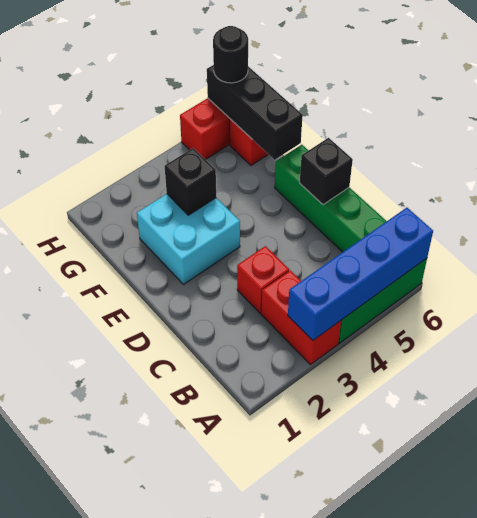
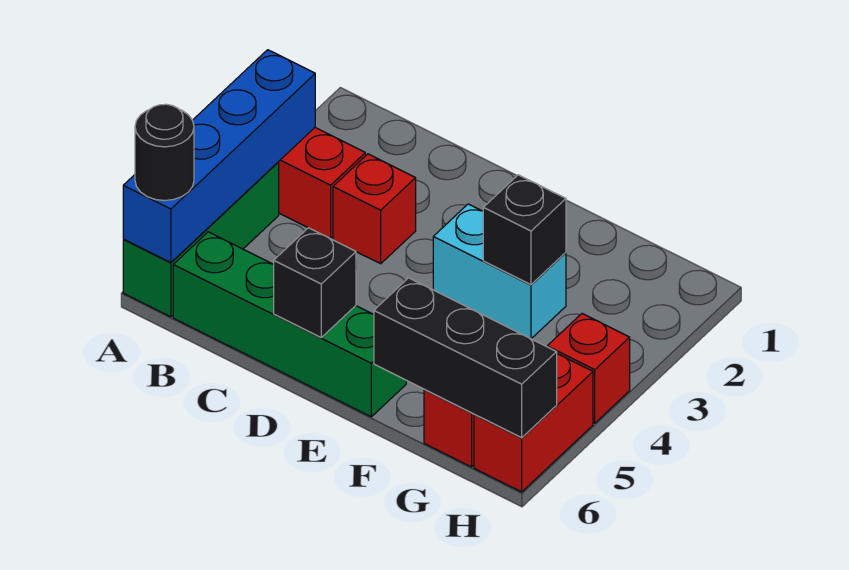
cyan brick E2:F3 level 1 -> cyan brick E3:F3 level 1
none -> red brick H4 level 1
black round brick H6 level 3 -> black round brick A6 level 3

